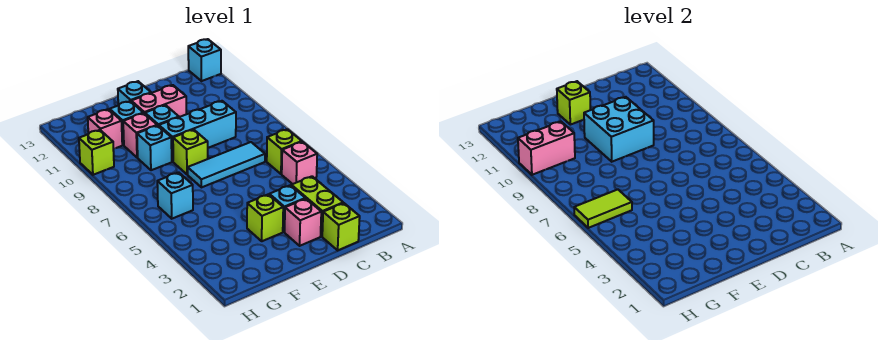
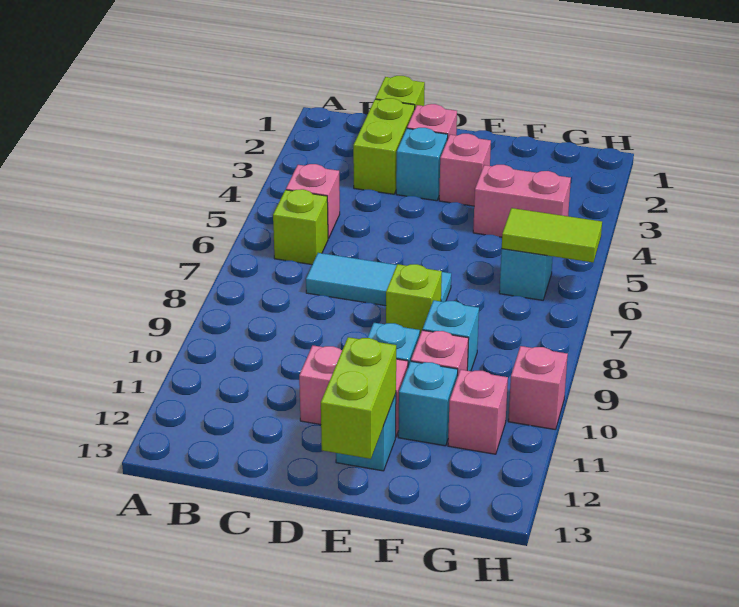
cyan brick A13 level 1 -> none
cyan brick C9:E9 level 1 -> none
cyan brick D9:E10 level 2 -> none
lime brick E3 level 1 -> pink brick E3 level 1
lime brick E12 level 2 -> lime brick E12:E13 level 2
pink brick G10:H10 level 2 -> pink brick F4:G4 level 1
lime brick H10 level 1 -> pink brick H10 level 1

